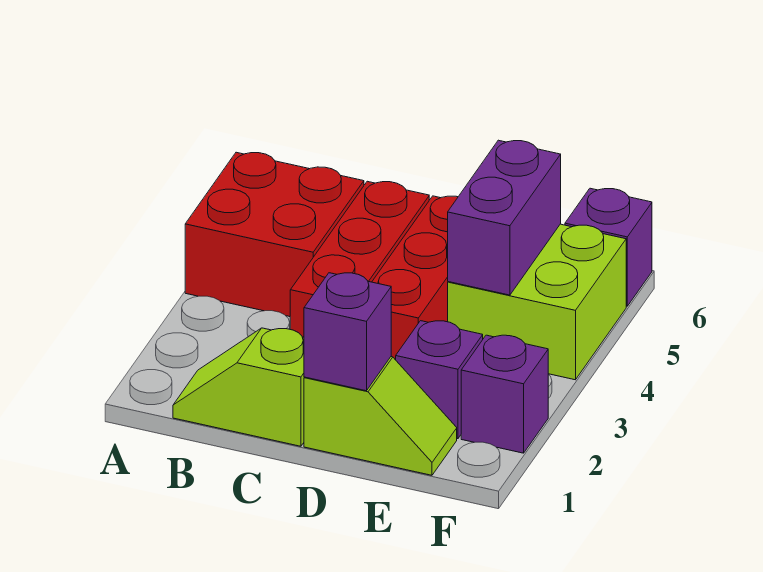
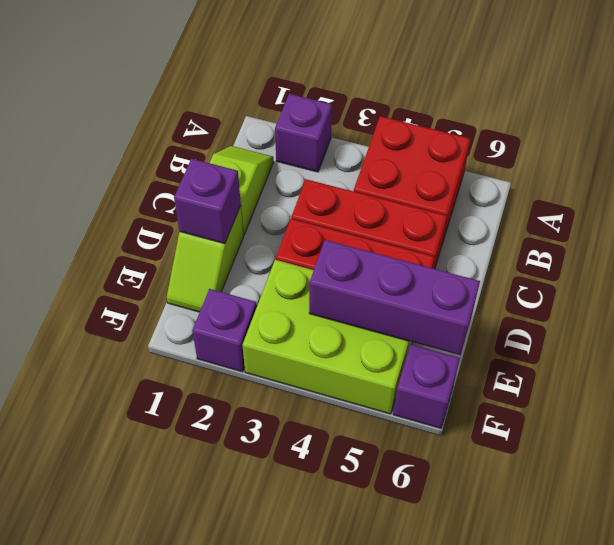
purple brick E2 level 1 -> purple brick A2 level 1
lime brick E4:F5 level 1 -> lime brick E3:F5 level 1
purple brick E4:E5 level 2 -> purple brick E4:E6 level 2

